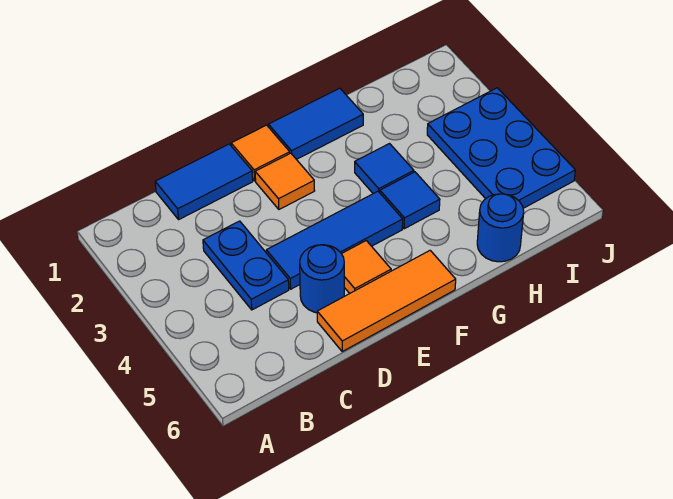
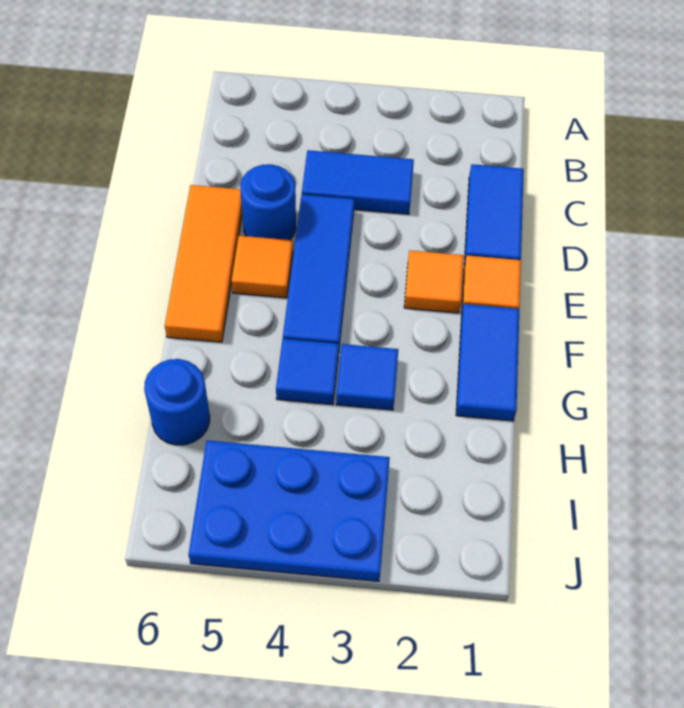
blue plate C3:C4 level 1 -> blue tile C3:C4 level 1

